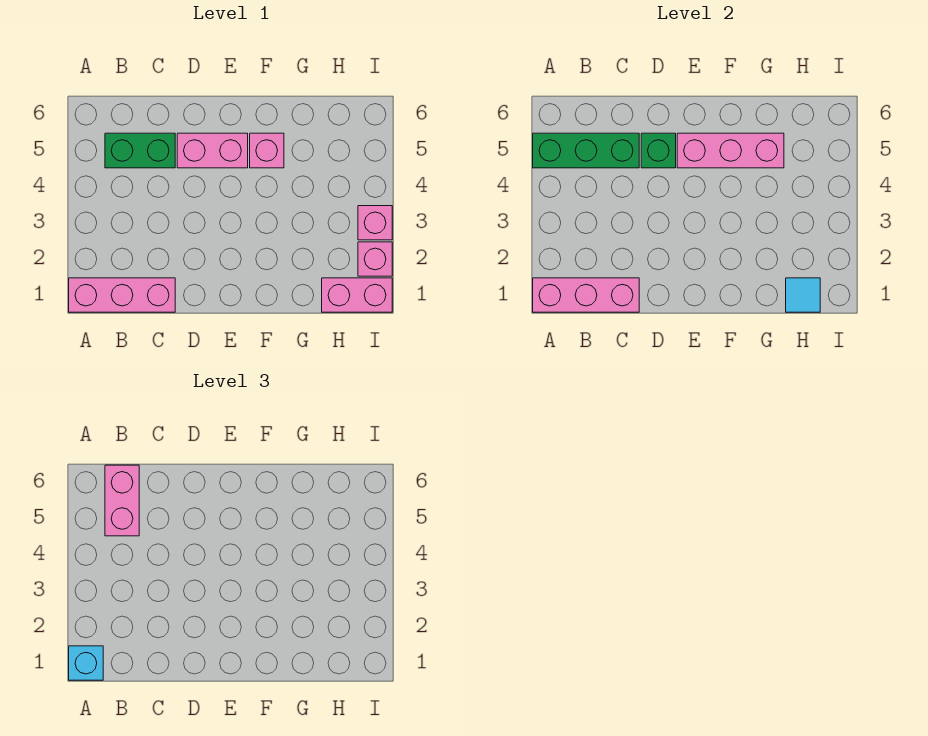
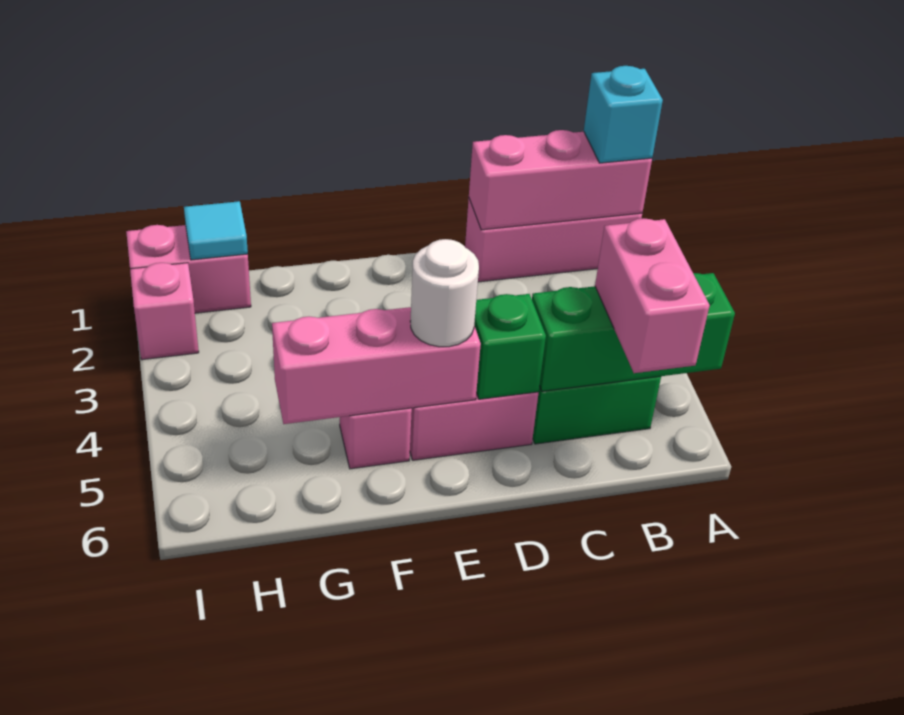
none -> white round brick E5 level 3
pink brick I3 level 1 -> none

